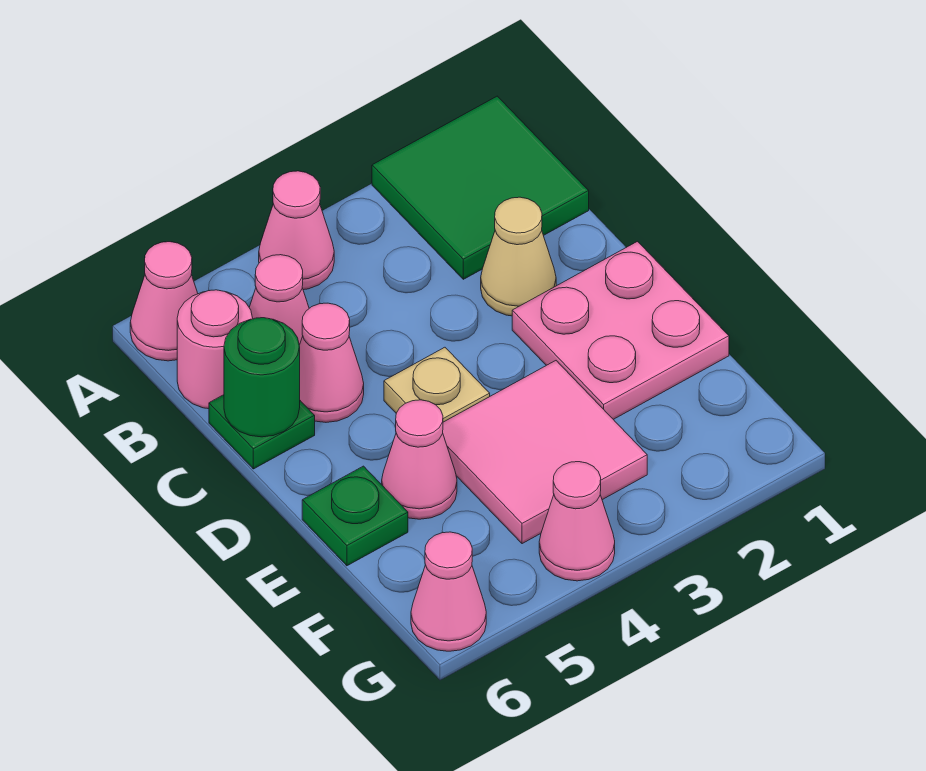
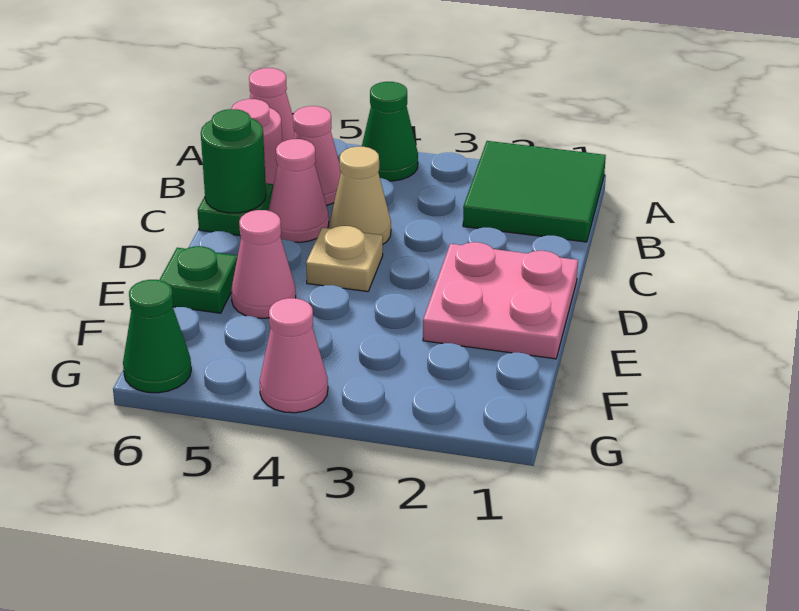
pink cone A4 level 1 -> green cone A4 level 1
tan cone C2 level 1 -> tan cone C4 level 1
pink tile E3:F4 level 1 -> none
pink cone G6 level 1 -> green cone G6 level 1

